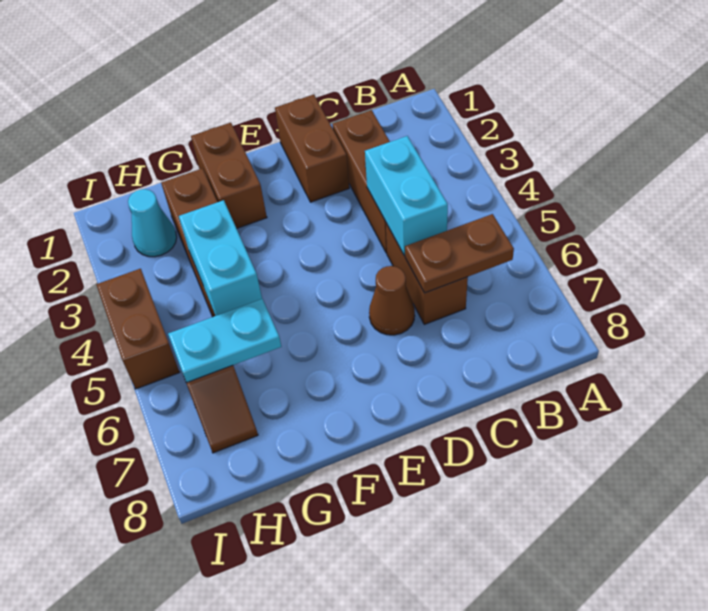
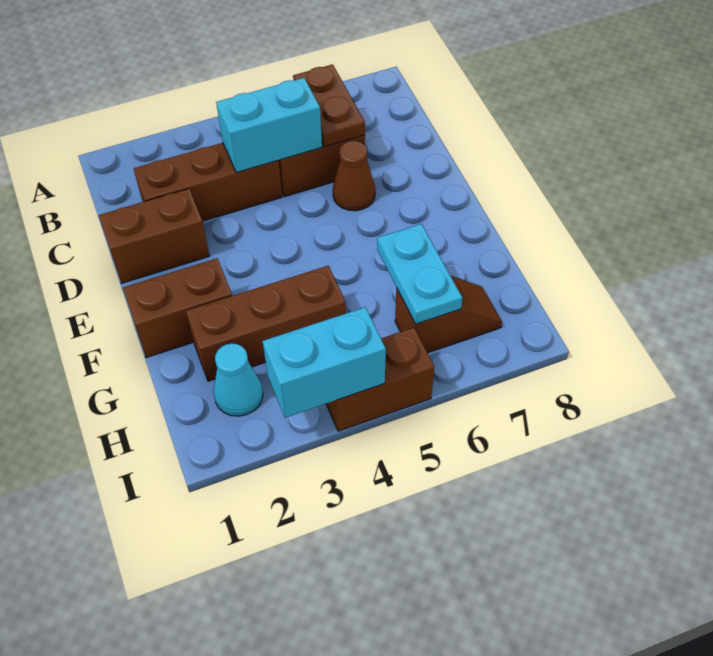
cyan brick G4:G5 level 2 -> cyan brick I3:I4 level 2

